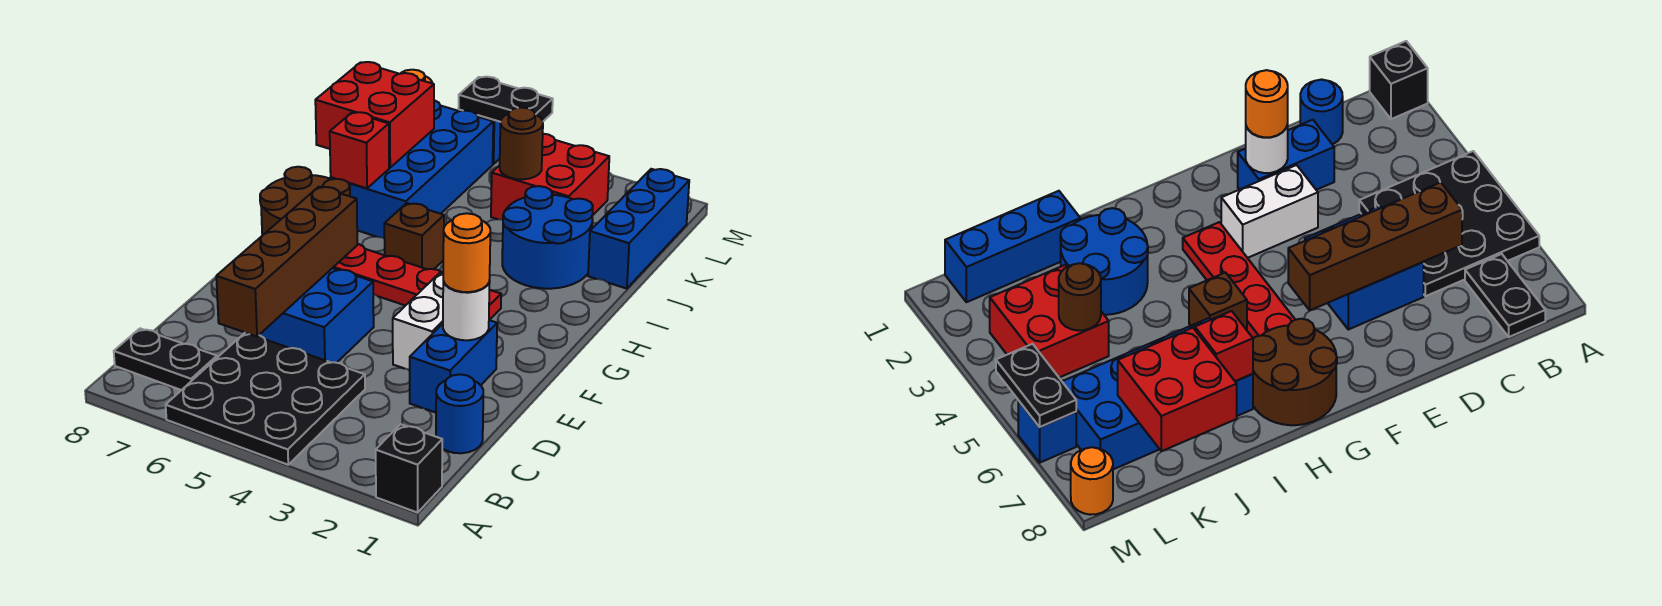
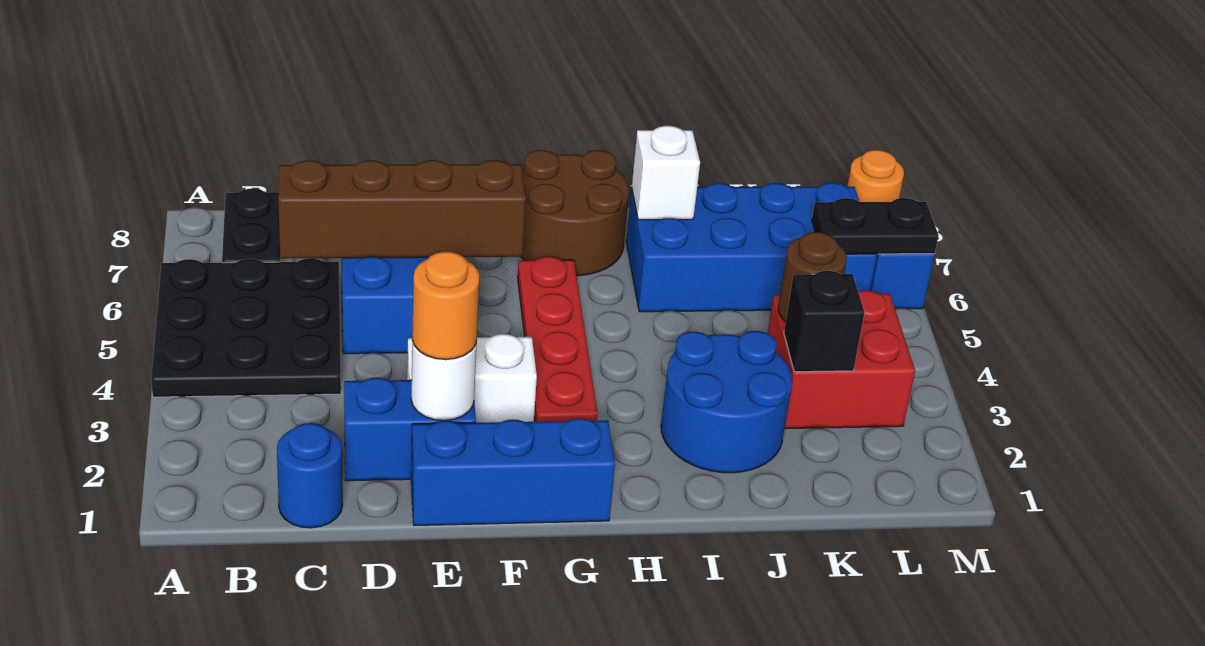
black brick A1 level 1 -> black brick K3 level 2
brown brick H5 level 1 -> none
red brick I7 level 2 -> white brick I7 level 2
blue brick J1:L1 level 1 -> blue brick E1:G1 level 1
red brick J7:K8 level 2 -> none
black plate M5:M6 level 2 -> black plate L6:M6 level 2

